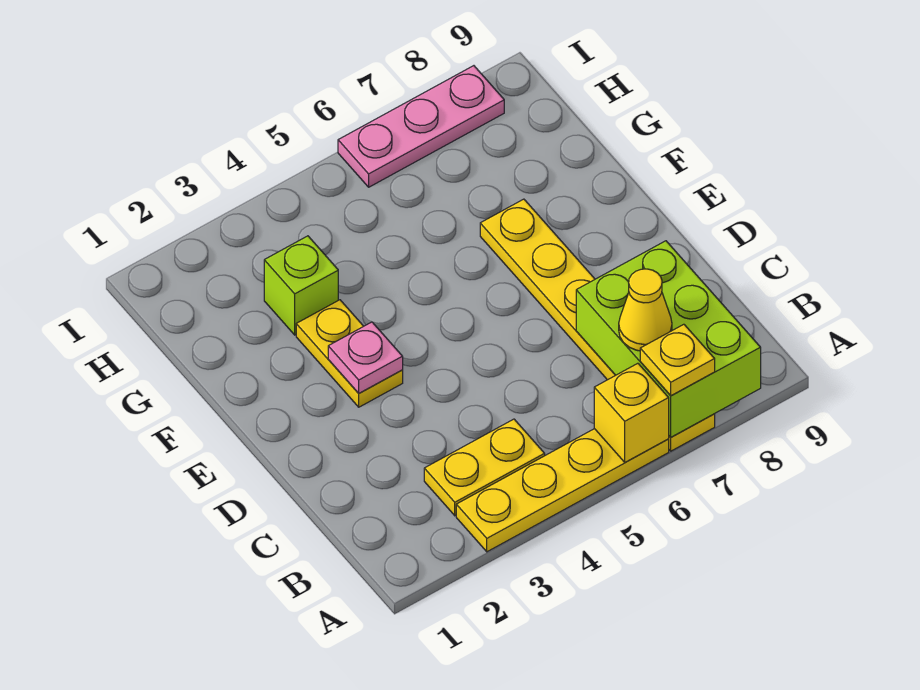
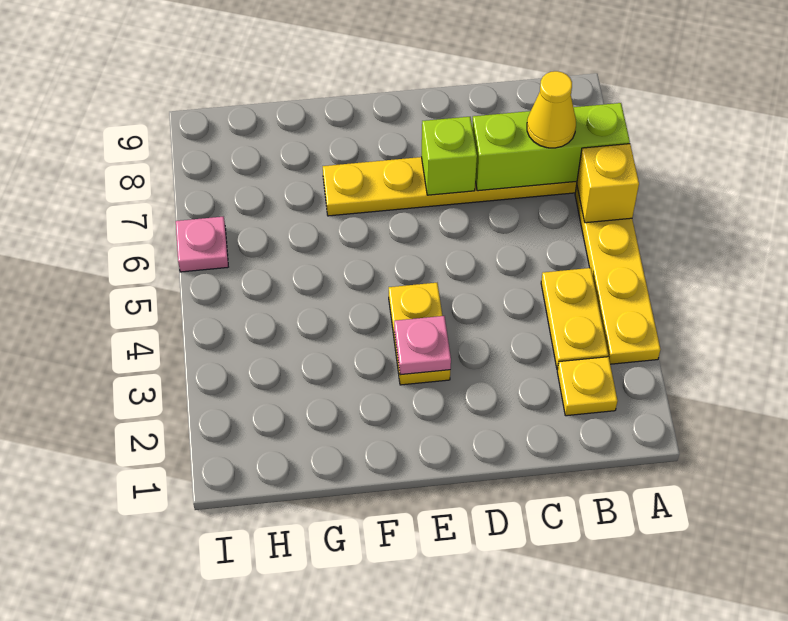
lime brick A7:C8 level 2 -> lime brick A7:C7 level 2
yellow plate A7 level 3 -> yellow plate B2 level 1
yellow plate E3:F3 level 1 -> yellow plate E3:E4 level 1
lime brick G3 level 1 -> lime brick D7 level 2
pink plate I6:I8 level 1 -> pink plate I6 level 1

